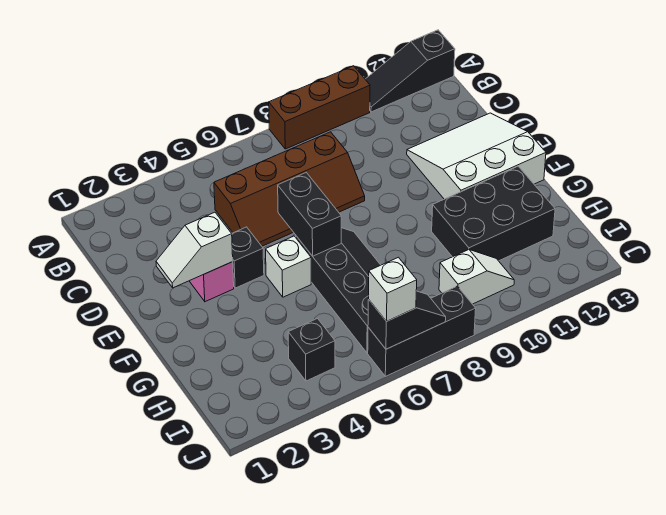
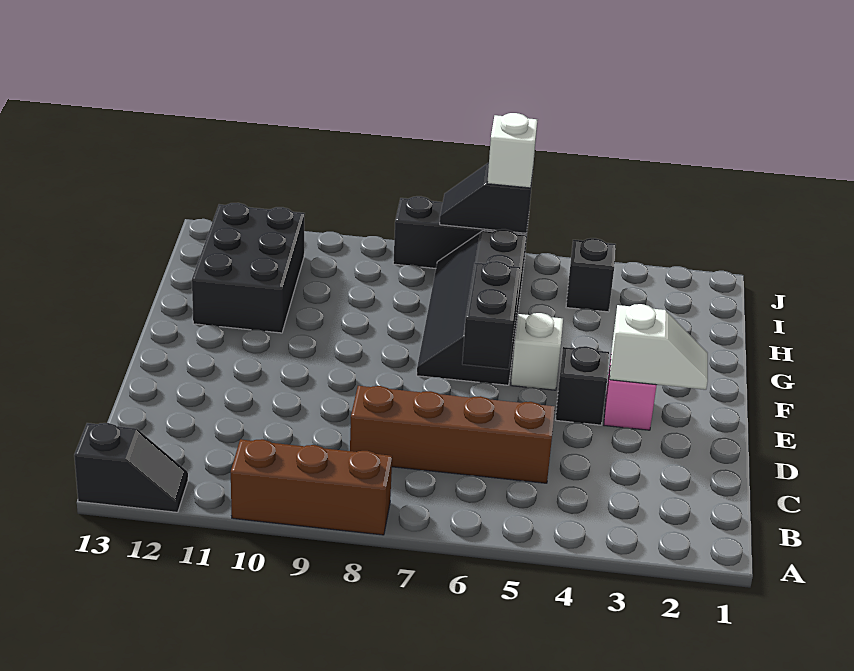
black slope A11:A13 level 1 top 13 -> black slope A12:A13 level 1 top 13
white slope D11:F13 level 1 top F -> none
black brick G10:H12 level 1 -> black brick G11:I12 level 1
white slope I9:I10 level 1 top 9 -> none

